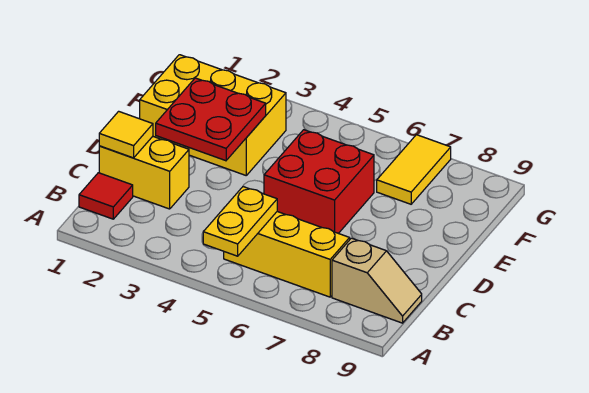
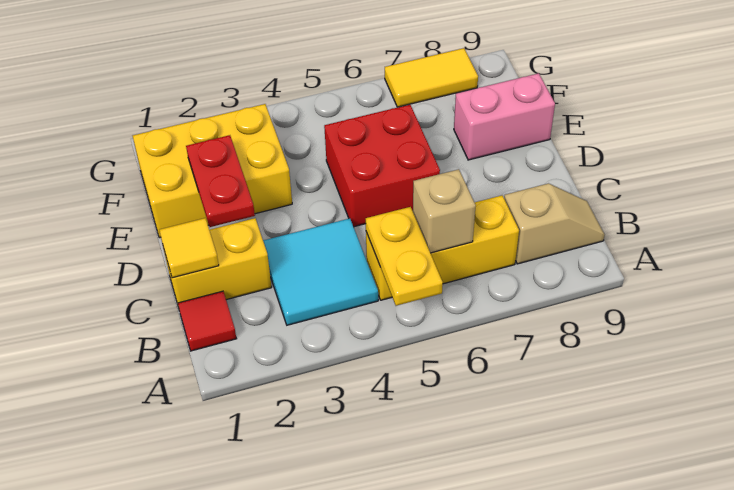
none -> cyan tile B3:C4 level 1
none -> tan brick B6 level 2
red plate D2:E3 level 2 -> red plate D2:E2 level 2
none -> pink brick E8:E9 level 1
yellow tile F7:G7 level 1 -> yellow tile G7:G8 level 1

